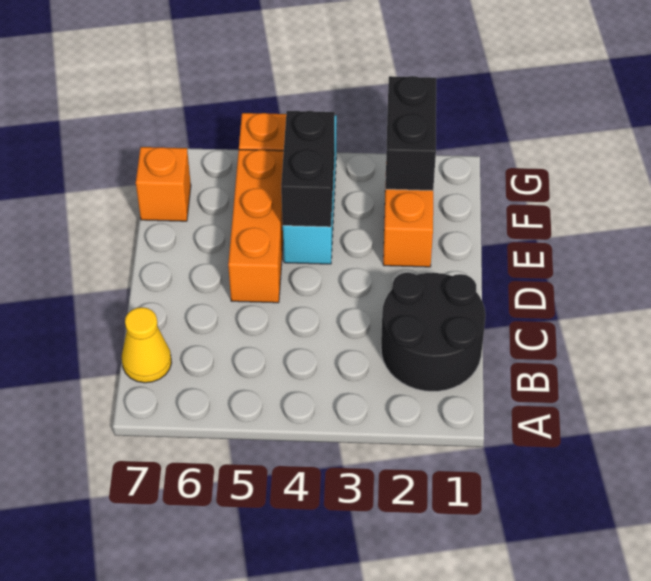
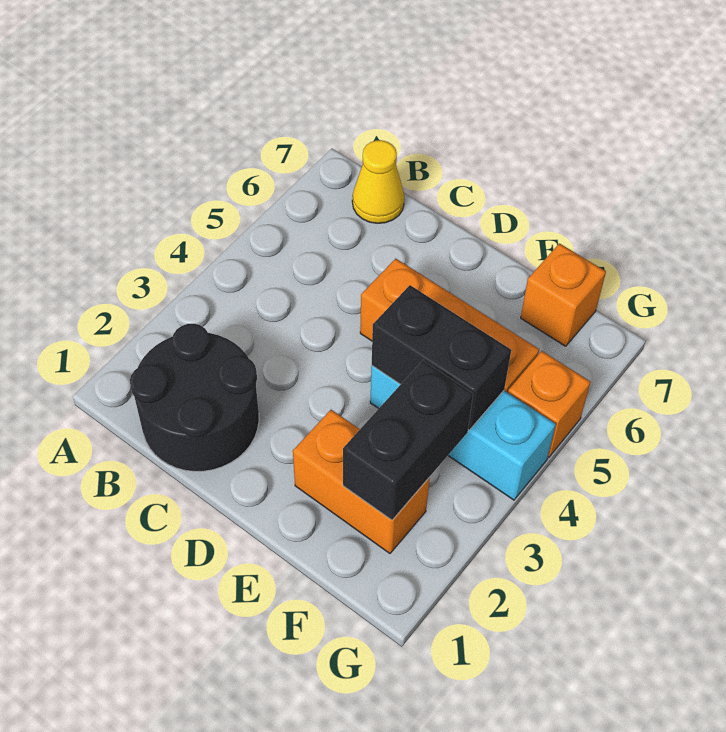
black brick F2:G2 level 2 -> black brick F2:F3 level 2

